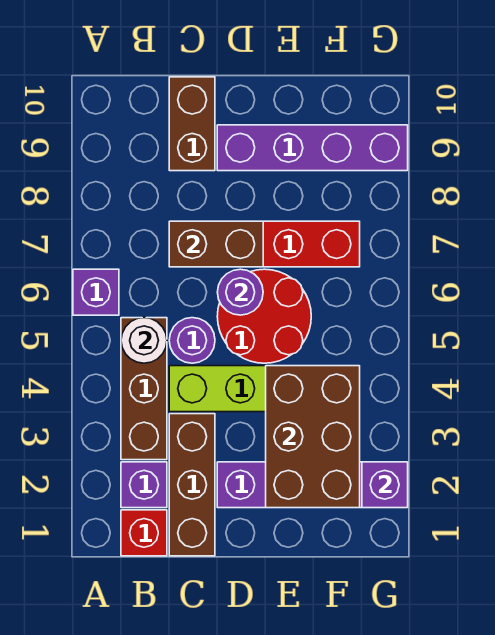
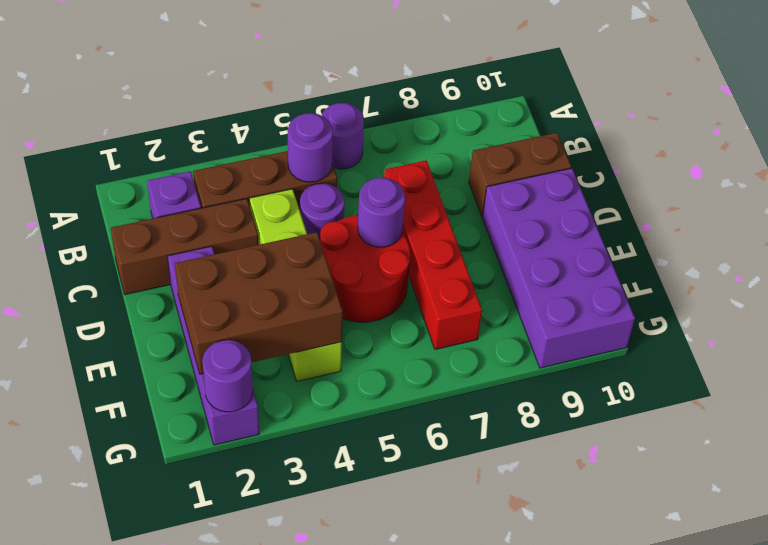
purple brick A6 level 1 -> purple round brick A6 level 1
red brick B1 level 1 -> none
white round brick B5 level 2 -> purple round brick B5 level 2
brown brick C7:D7 level 2 -> none
purple brick D9:G9 level 1 -> purple brick D9:G10 level 1
purple brick G2 level 2 -> purple round brick G2 level 2

